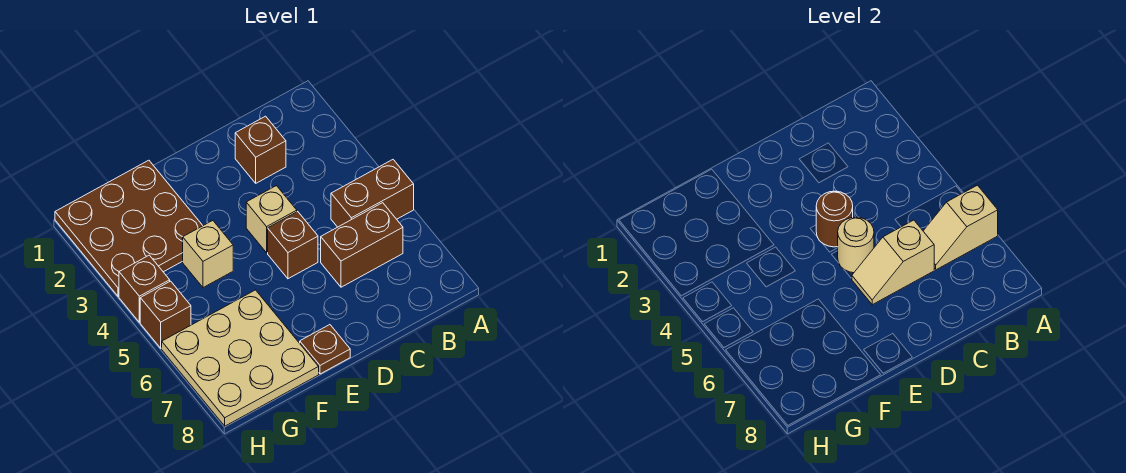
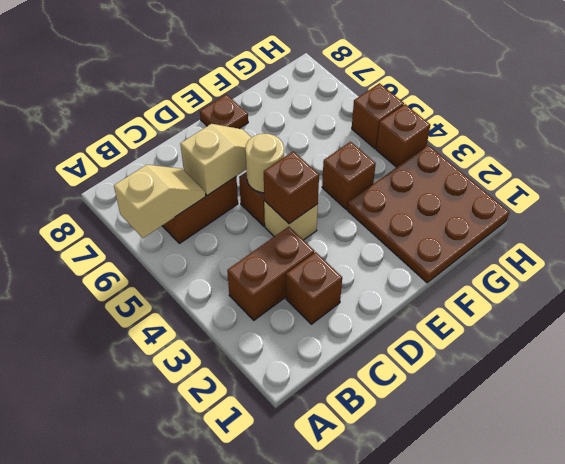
brown brick A5:B5 level 1 -> brown brick B3:C3 level 1
brown round brick D4 level 2 -> brown brick D4 level 2
tan brick F4 level 1 -> brown brick F4 level 1
tan plate F6:H8 level 1 -> none

